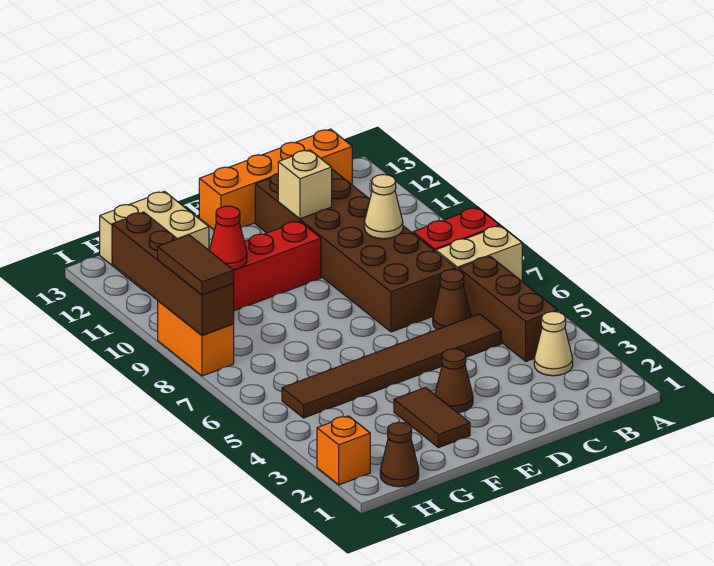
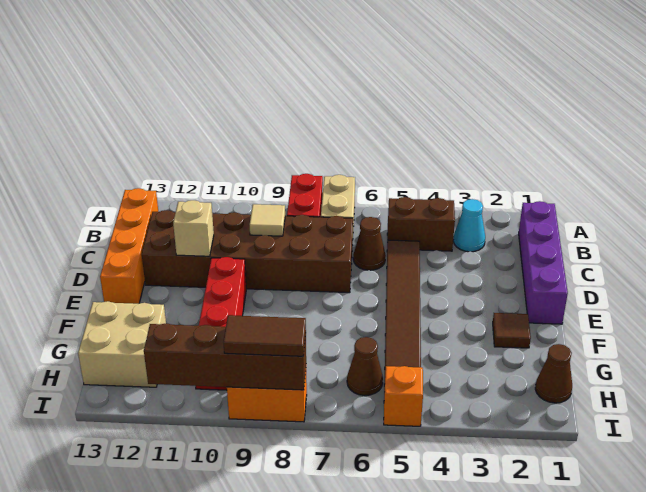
none -> purple brick B1:E1 level 1
tan cone B3 level 1 -> cyan cone B3 level 1
brown brick B4:B6 level 1 -> brown brick B4:B5 level 1
tan cone C9 level 2 -> tan tile C9 level 2
brown cone E3 level 1 -> brown cone H6 level 1
brown tile F2:F3 level 1 -> brown tile F2 level 1
red cone G10 level 2 -> none
orange brick I2 level 1 -> orange brick I5 level 1

